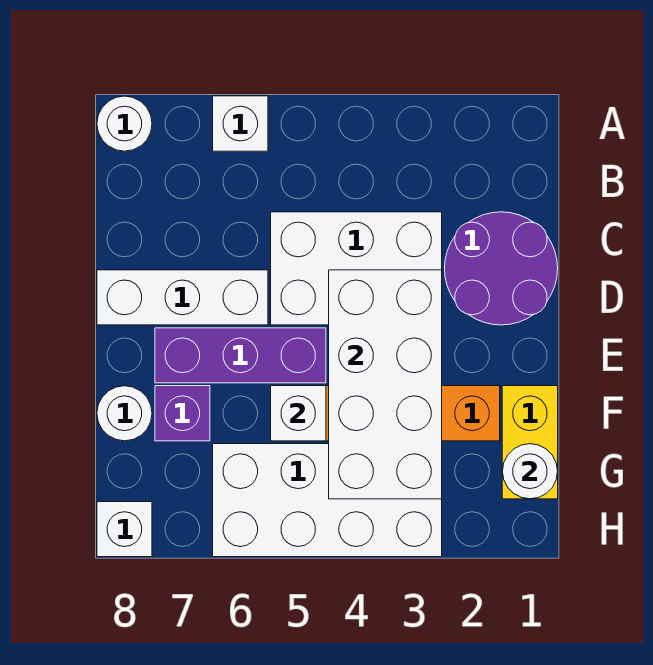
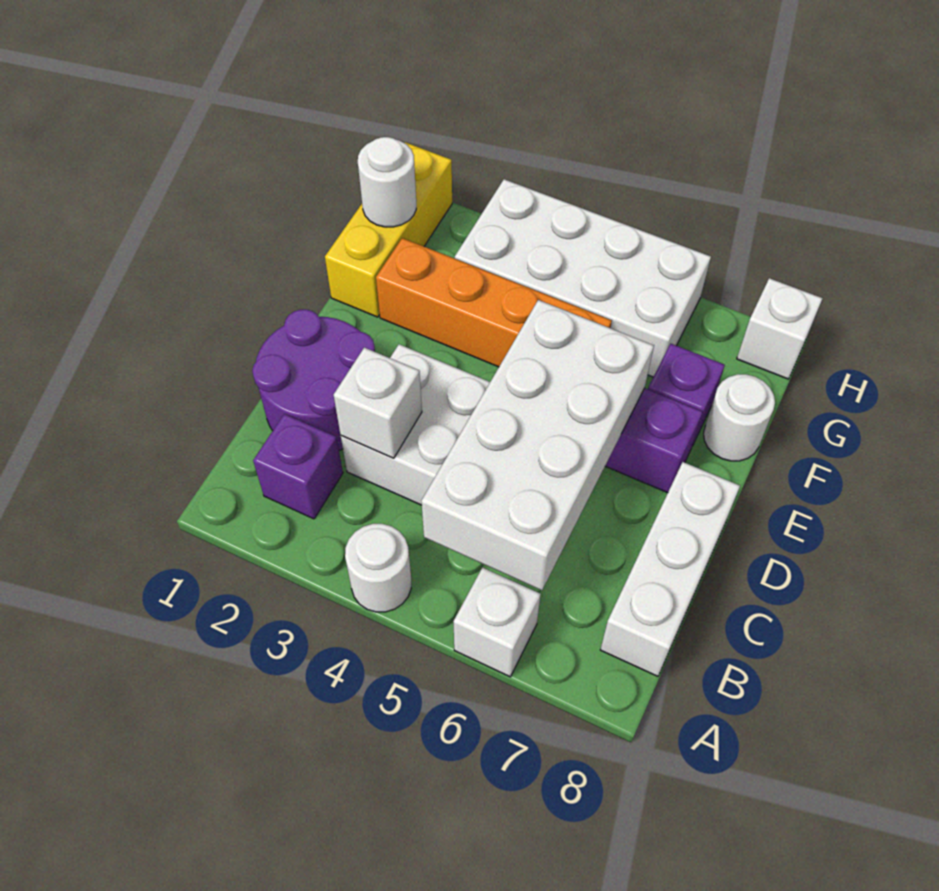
white round brick A8 level 1 -> white round brick A4 level 1
none -> purple brick B2 level 1
white brick D3:G4 level 2 -> white brick B5:E6 level 2
white brick D6:D8 level 1 -> white brick B8:D8 level 1
yellow brick F1:G1 level 1 -> yellow brick F1:H1 level 1
white brick F5 level 2 -> white brick C3 level 2

